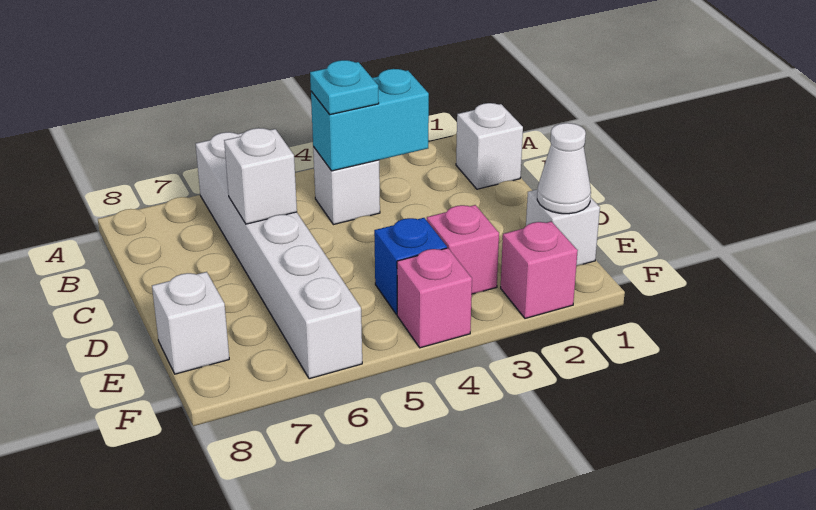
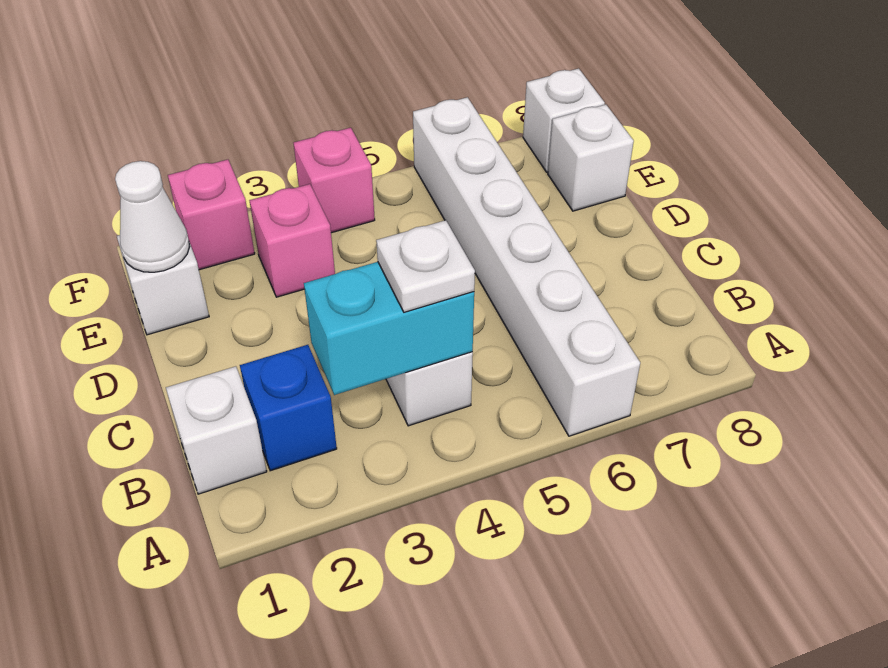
cyan plate B4 level 3 -> white plate B4 level 3
white brick C6 level 2 -> white brick F8 level 1
blue brick E4 level 1 -> blue brick B2 level 1

